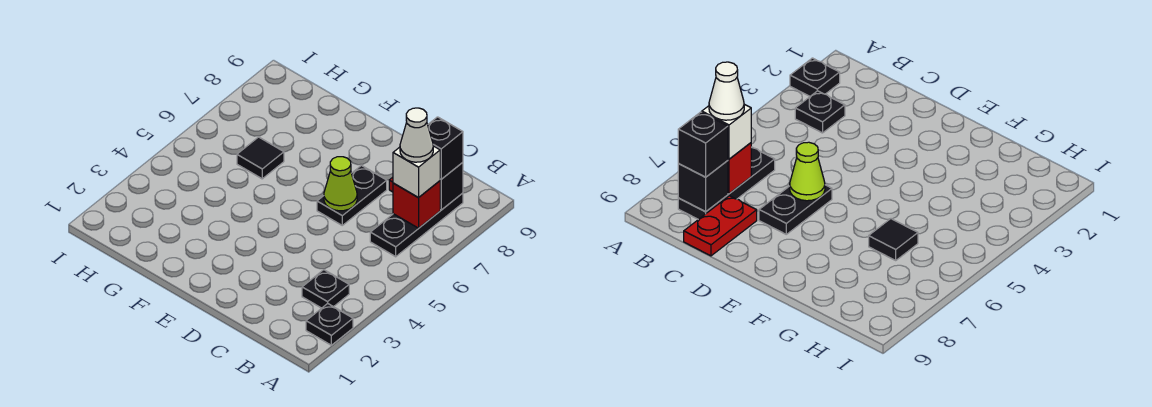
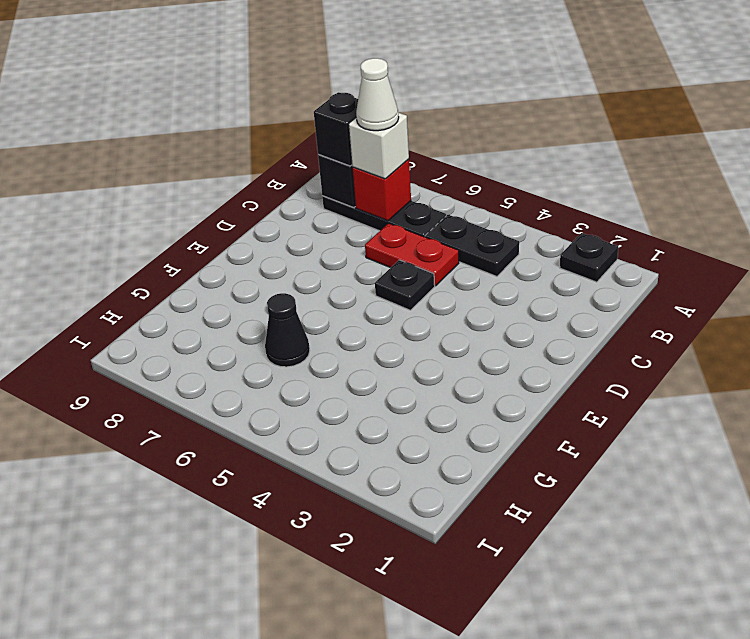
black plate B3 level 1 -> black plate D5 level 1
red plate C8:C9 level 1 -> red plate C5:C6 level 1
black plate D6:D7 level 1 -> black plate B4:B5 level 1
lime cone D6 level 2 -> none
black tile G6 level 1 -> black cone G6 level 1

